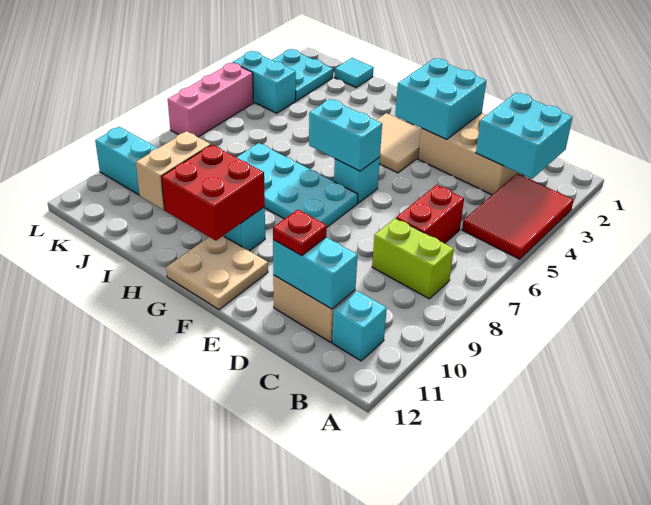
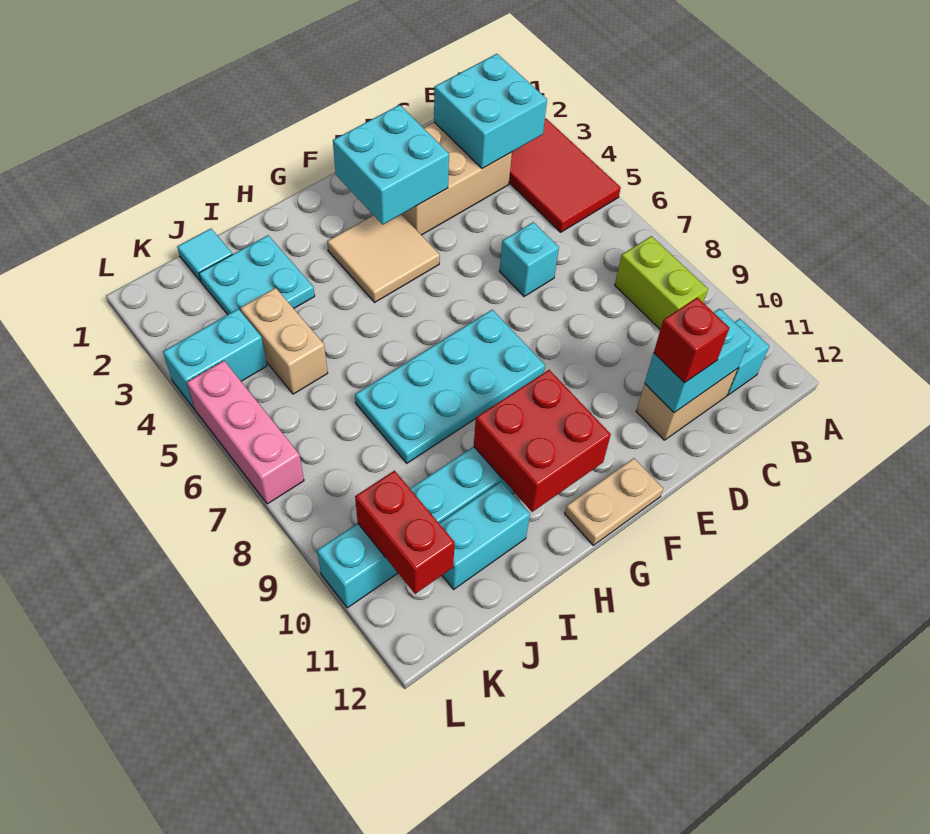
lime brick B8:C8 level 1 -> lime brick B8:B9 level 1
red brick C6:C7 level 1 -> red brick K10:K11 level 2
red plate D11 level 3 -> red brick D11 level 3
cyan brick F6 level 1 -> cyan brick D6 level 1
cyan brick F6:G6 level 2 -> cyan brick I11:J11 level 1
tan plate F11:G12 level 1 -> tan plate F12:G12 level 1
tan brick I10:I11 level 2 -> tan brick J4:J5 level 1
cyan plate K2:L3 level 1 -> cyan plate I2:J3 level 1

